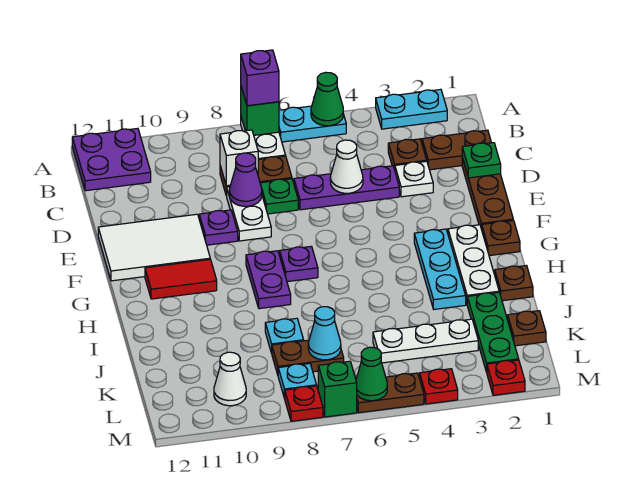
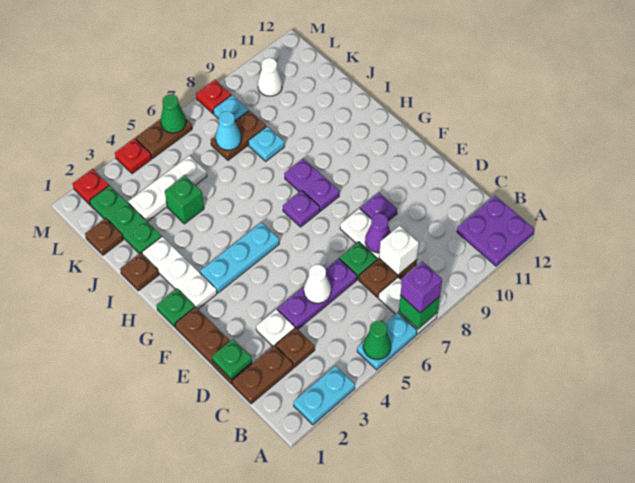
white tile E10:F12 level 1 -> none
brown plate G1 level 1 -> green plate G1 level 1
cyan plate G3:I3 level 1 -> cyan plate G3:G5 level 1
red tile G10:G11 level 1 -> none
green brick M7 level 1 -> green brick J4 level 1

